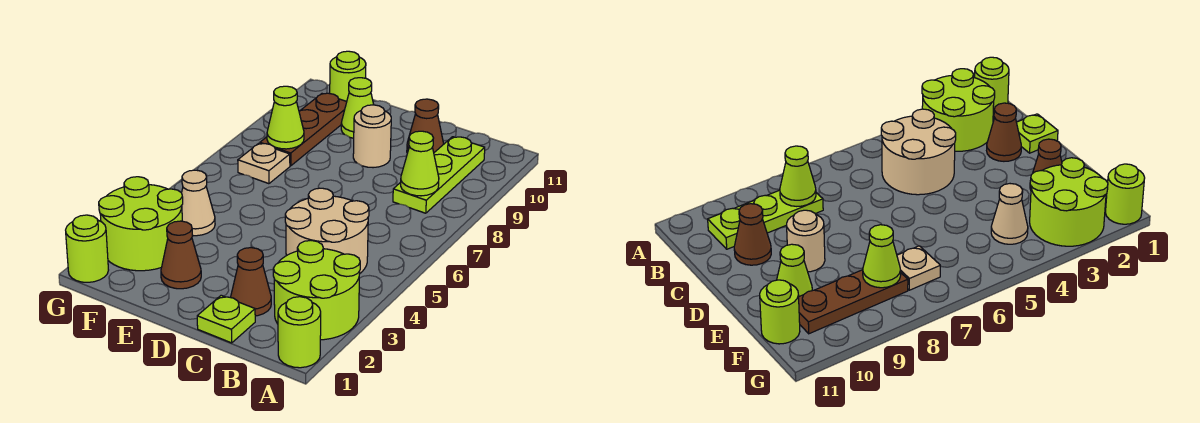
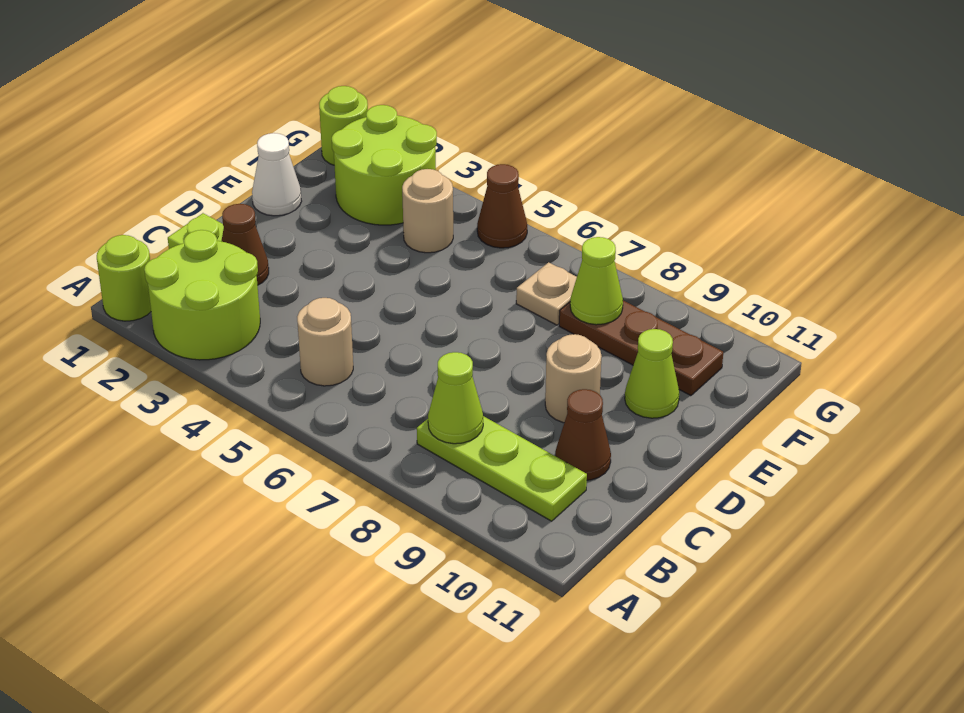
tan round brick B4:C5 level 1 -> tan round brick B5 level 1
none -> white cone E1 level 1
brown cone E2 level 1 -> brown cone G5 level 1
tan cone F4 level 1 -> tan round brick F4 level 1
lime round brick F11 level 1 -> none

